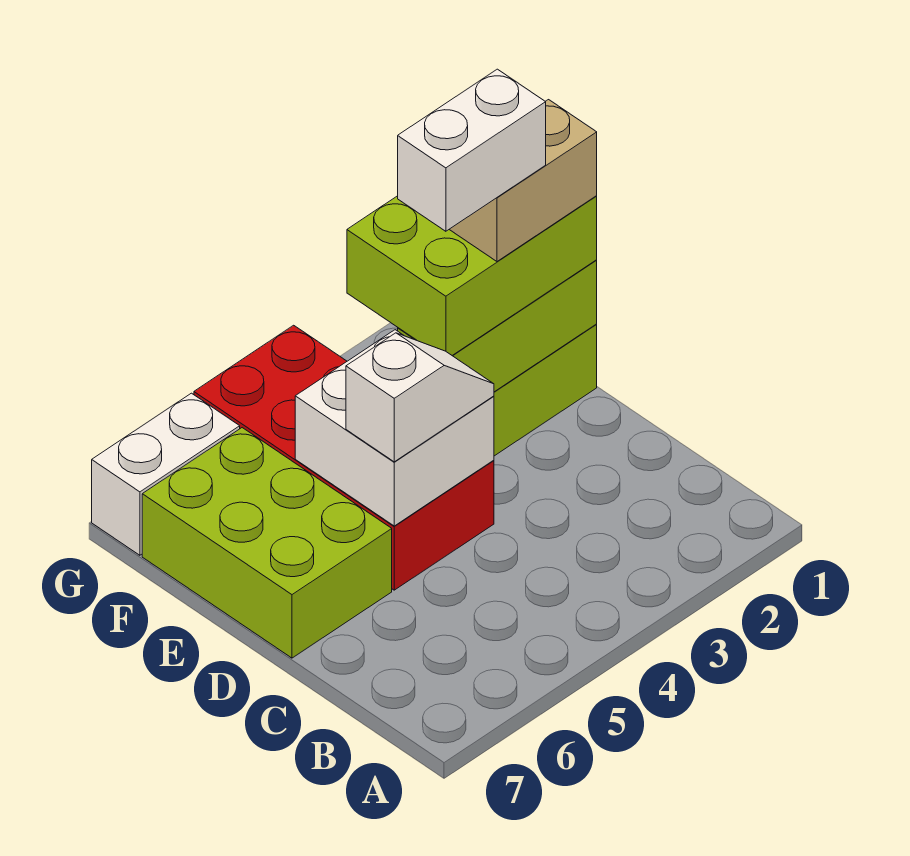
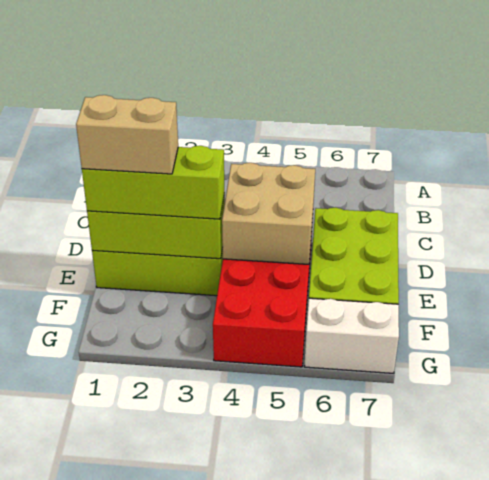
white brick D4:E5 level 2 -> tan brick D4:E5 level 2
white slope D4:D5 level 3 top 5 -> none
lime brick E1:F3 level 3 -> lime brick E1:E3 level 3
white brick E2:E3 level 5 -> none

